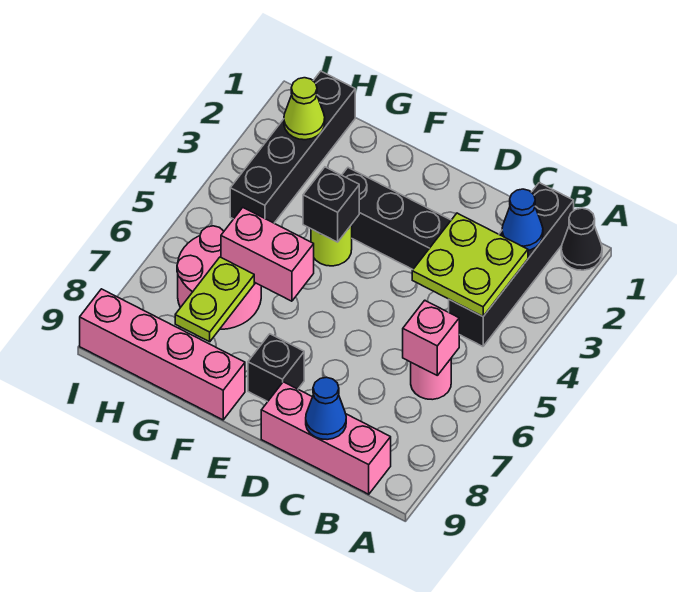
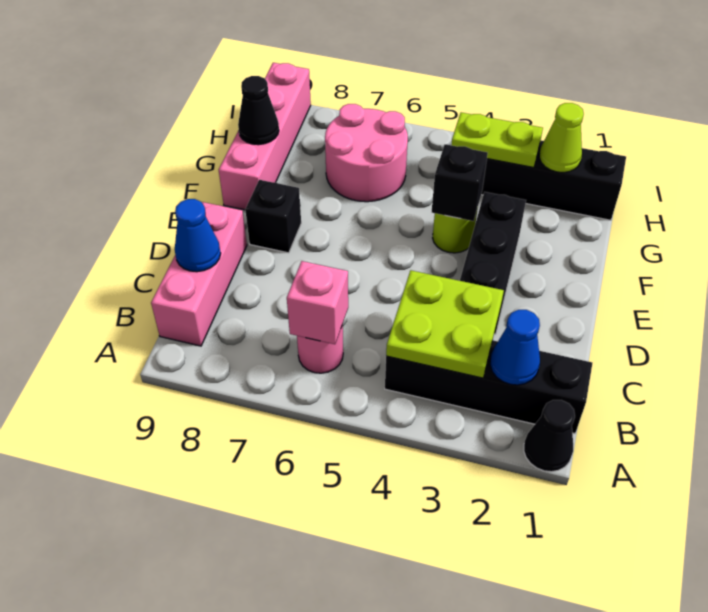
pink brick F6:G6 level 2 -> none
lime plate G7:G8 level 2 -> lime plate H3:H4 level 2
none -> black cone G9 level 2

